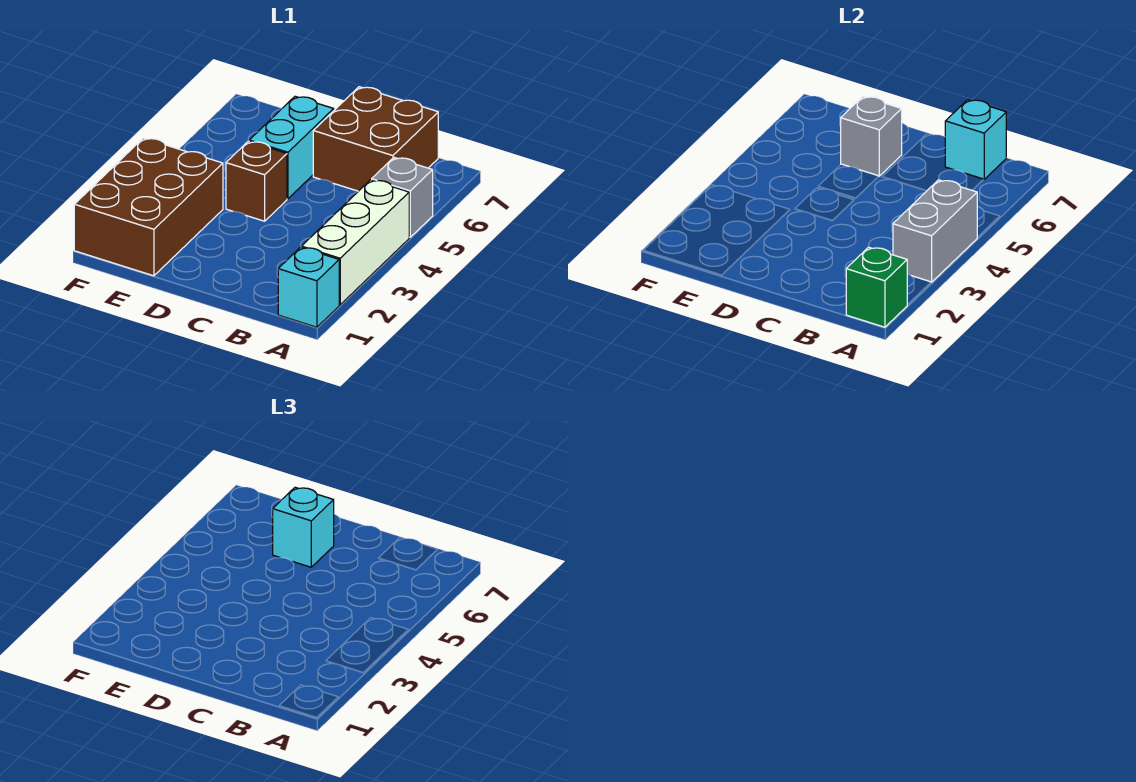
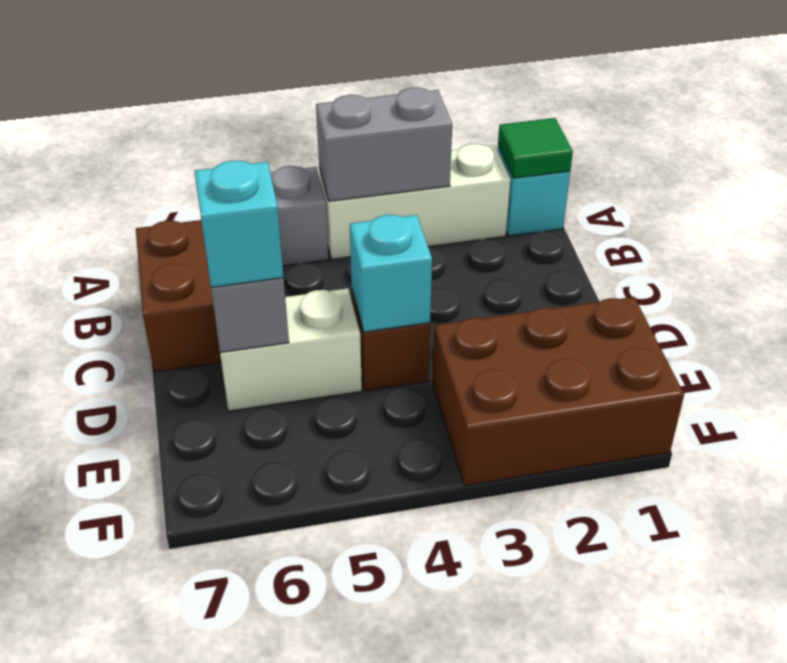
green brick A1 level 2 -> green tile A1 level 2
cyan brick B7 level 2 -> cyan brick D4 level 2
cyan brick D5:D6 level 1 -> white brick D5:D6 level 1

